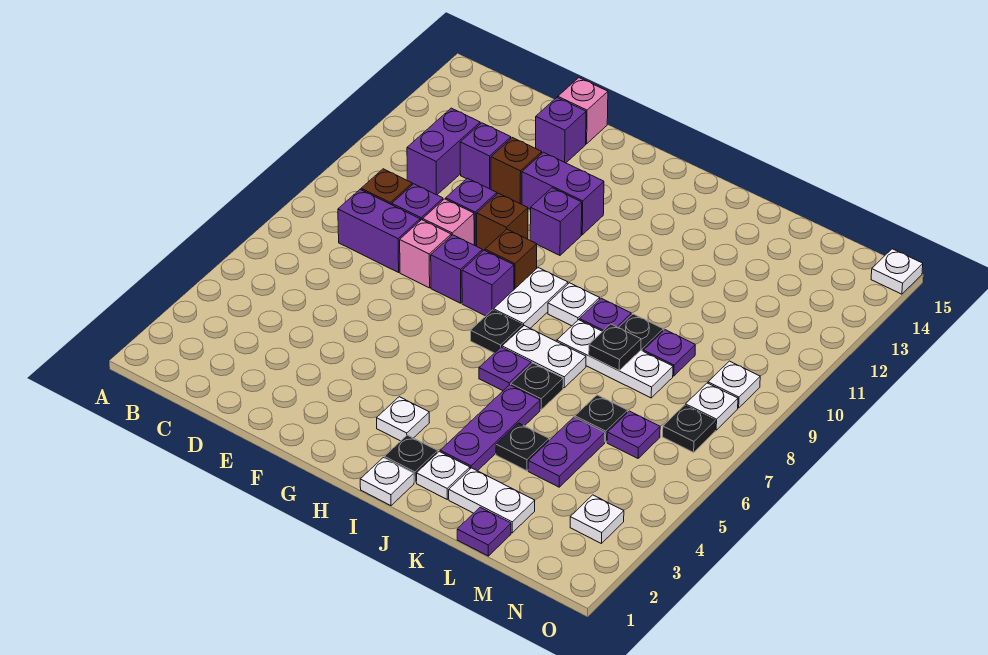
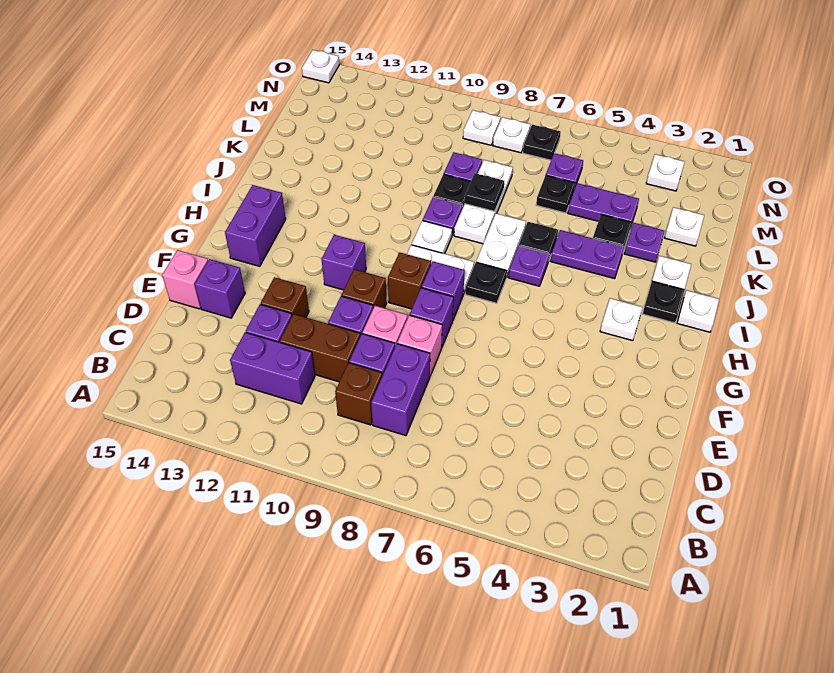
none -> brown brick D10:D11 level 1
purple brick F12:G12 level 1 -> purple brick G14:H14 level 1
purple plate J3:J5 level 1 -> purple plate J4:J5 level 1
white plate K2:L2 level 1 -> white plate L2 level 1
purple plate L1 level 1 -> purple plate K3 level 1

